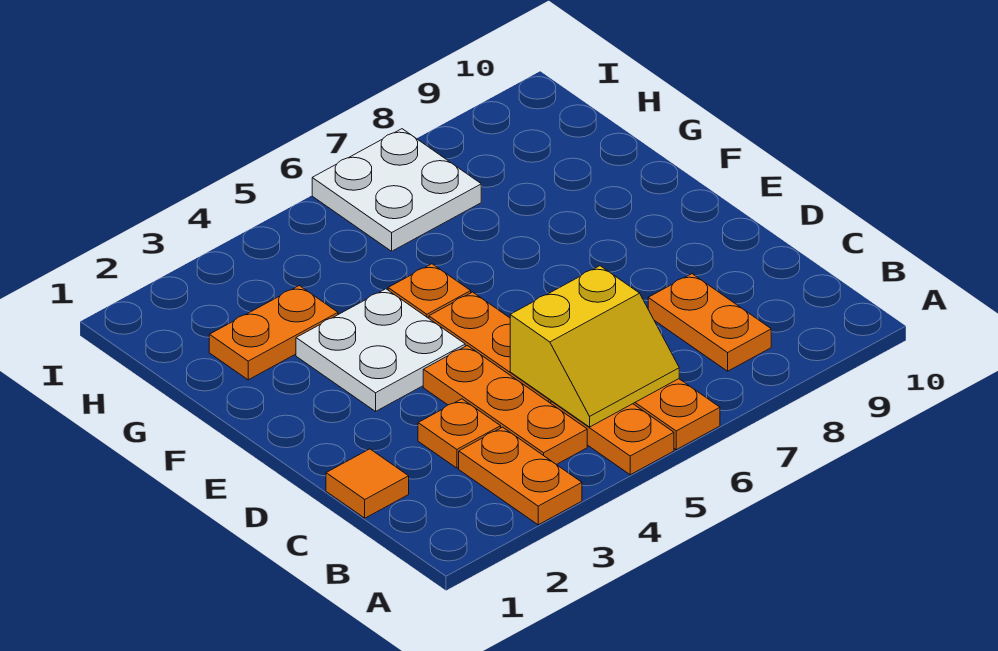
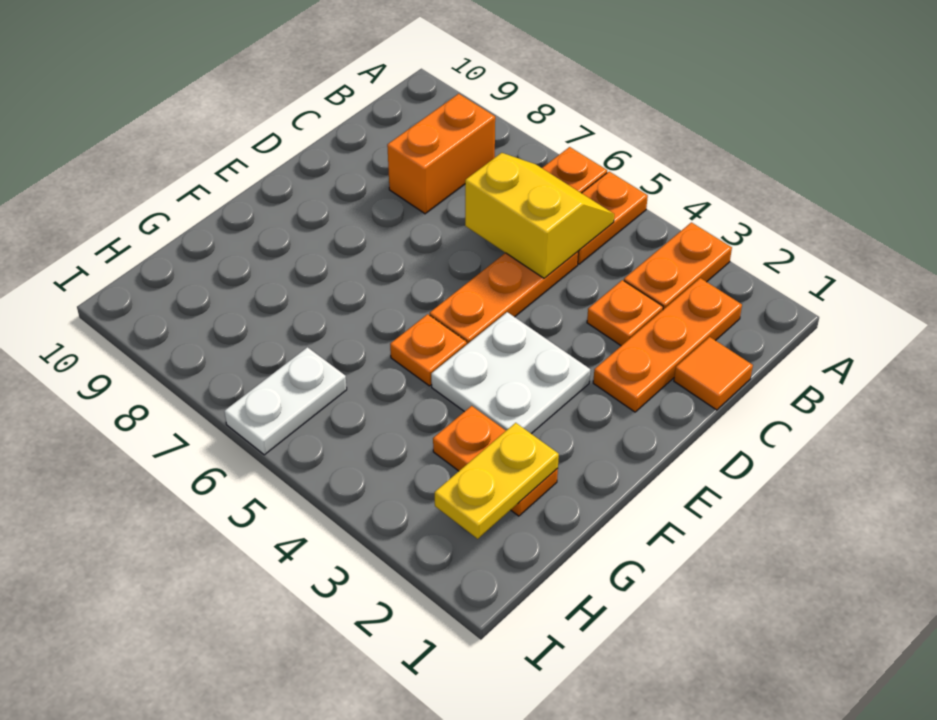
orange plate B4:D4 level 1 -> orange plate B2:D2 level 1
orange plate B8:C8 level 1 -> orange brick B8:C8 level 1
none -> yellow plate G2:H2 level 2
white plate H6:I7 level 1 -> white plate H6:I6 level 1

